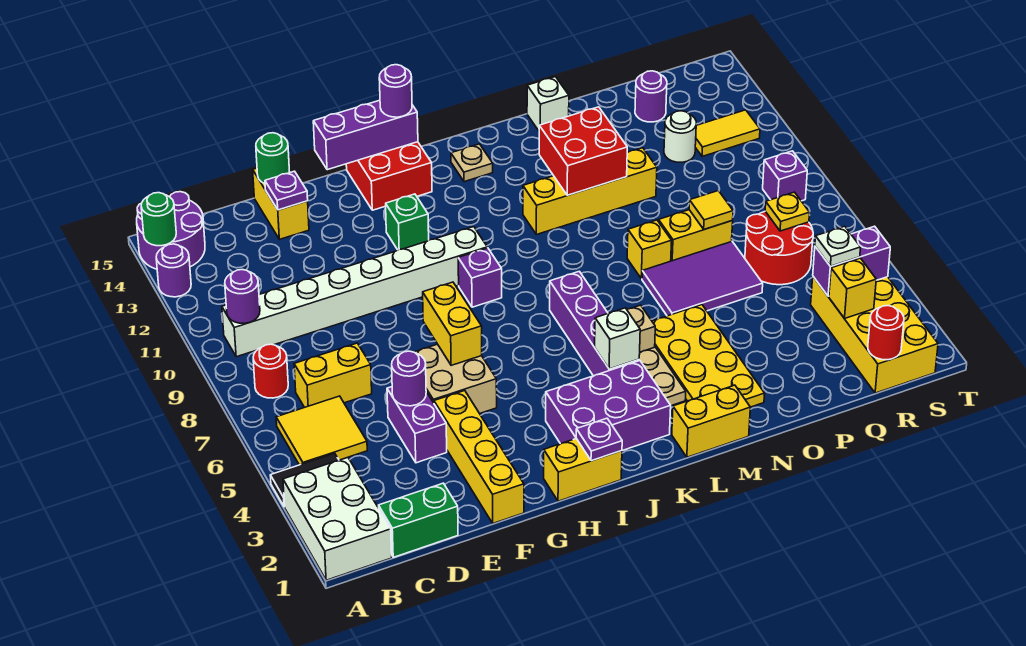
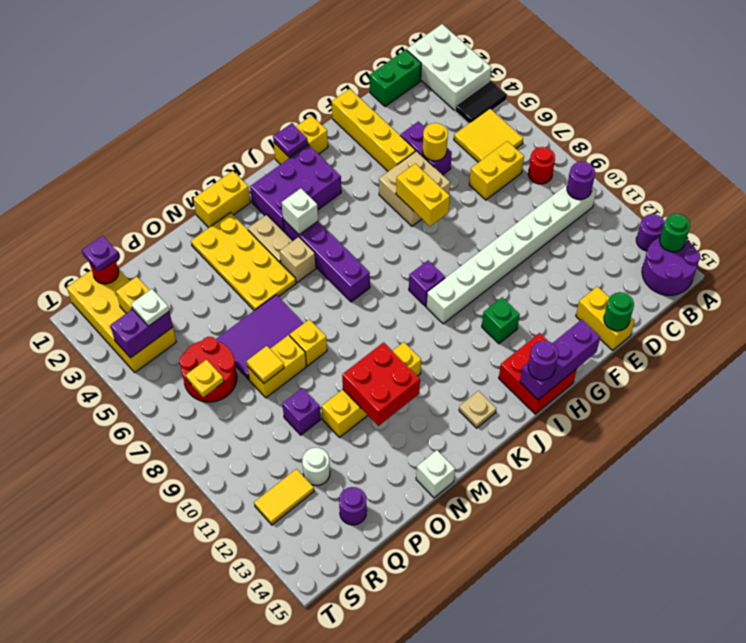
purple round brick E5 level 2 -> yellow round brick E5 level 2
purple plate E14 level 2 -> purple plate R1 level 3
purple brick S9 level 1 -> purple brick P10 level 1

